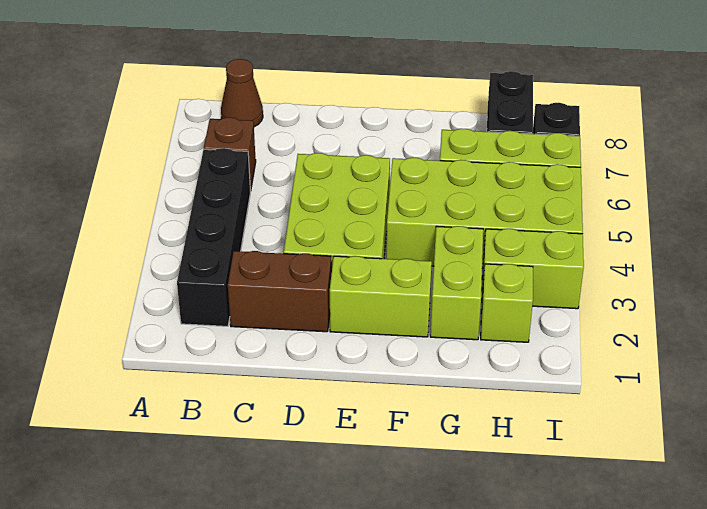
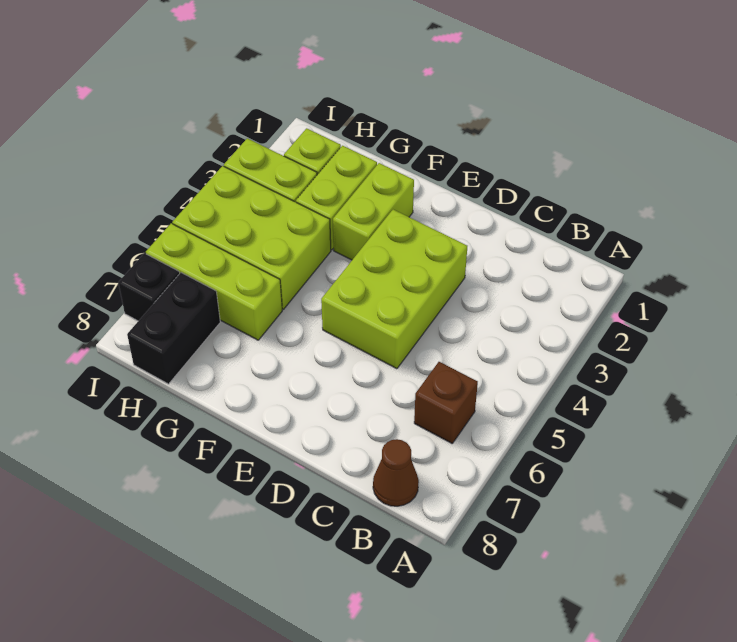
black brick B2:B5 level 1 -> none
brown brick C2:D2 level 1 -> none
lime brick E2:F2 level 1 -> lime brick F2:F3 level 1
lime brick F4:I5 level 1 -> lime brick G4:I5 level 1

